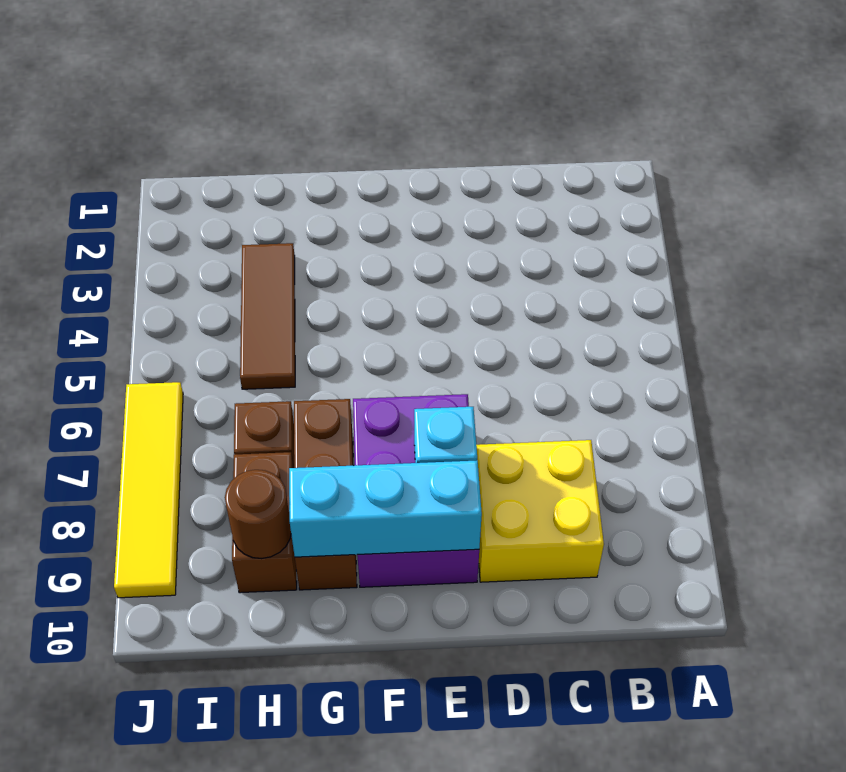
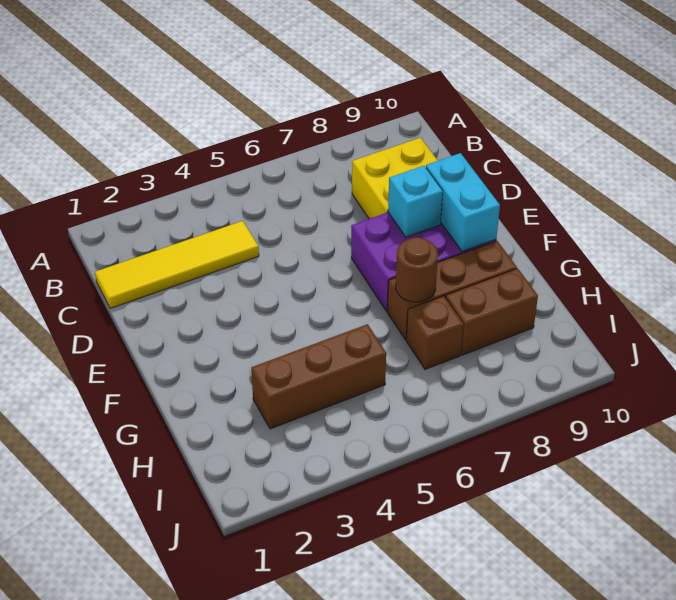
cyan brick E9:G9 level 2 -> cyan brick E9:F9 level 2
brown tile H3:H5 level 1 -> brown brick H3:H5 level 1
brown round brick H9 level 2 -> brown round brick G7 level 2
yellow tile J6:J9 level 1 -> yellow tile C1:C4 level 1

